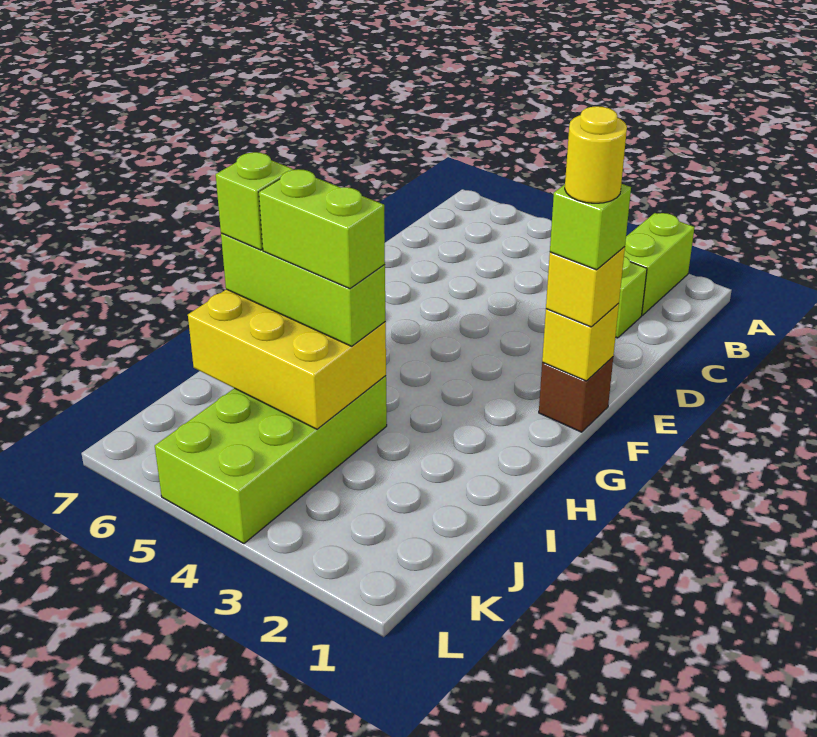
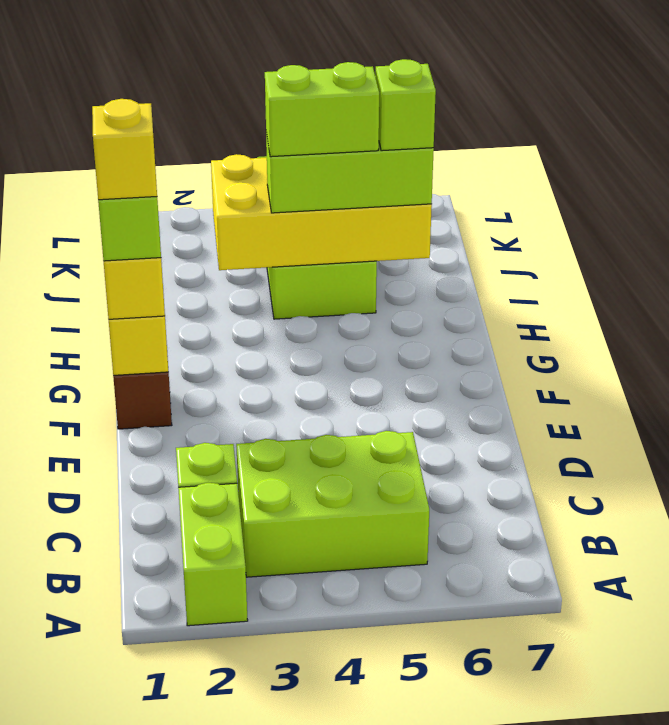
none -> lime brick B3:C5 level 1
yellow round brick F1 level 5 -> yellow brick F1 level 5
yellow brick I4:J6 level 2 -> yellow brick I3:J6 level 2

